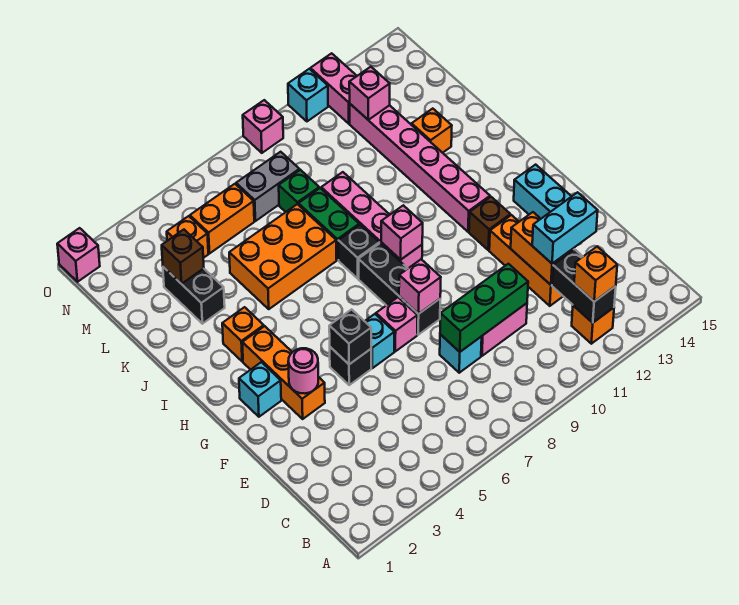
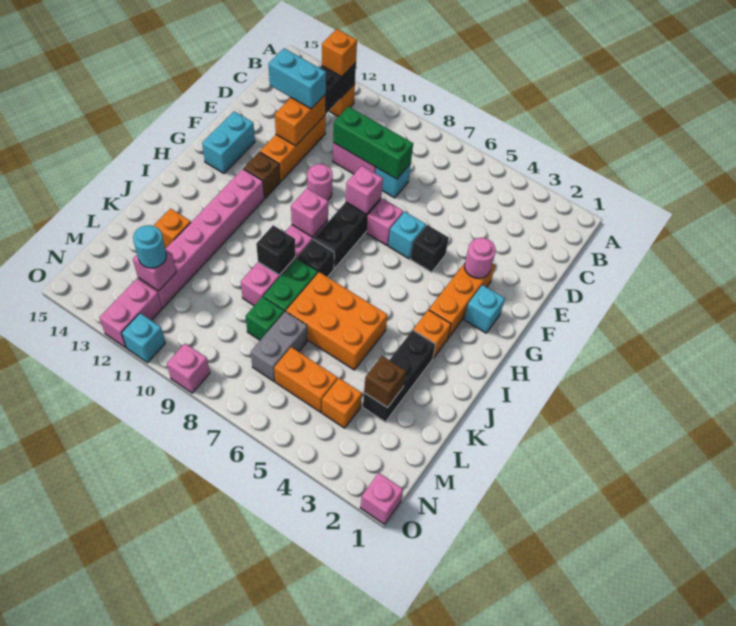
black brick F5 level 2 -> black brick J9 level 2
none -> pink round brick F10 level 1
black brick K3:L3 level 1 -> black brick J3:L3 level 1
grey brick M7:M8 level 1 -> grey brick L7:M7 level 1
none -> cyan round brick M12 level 3

